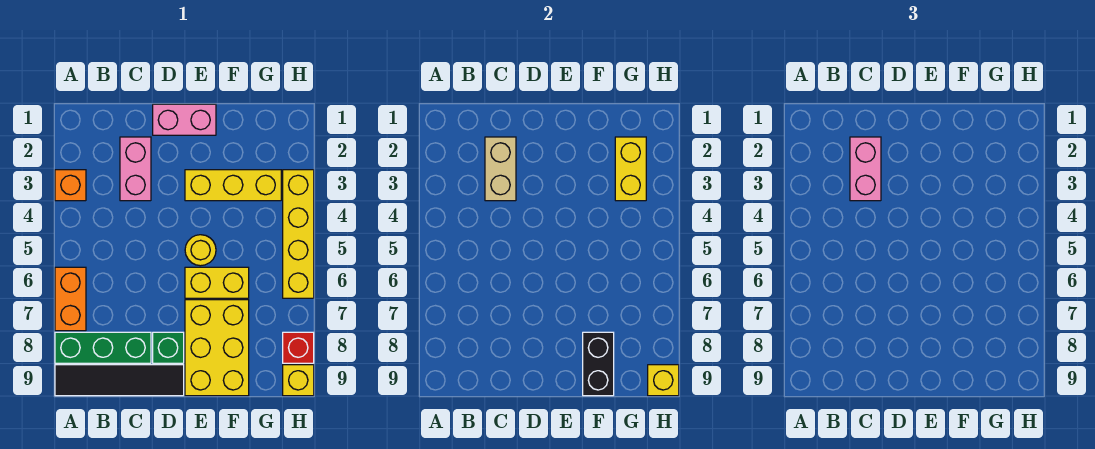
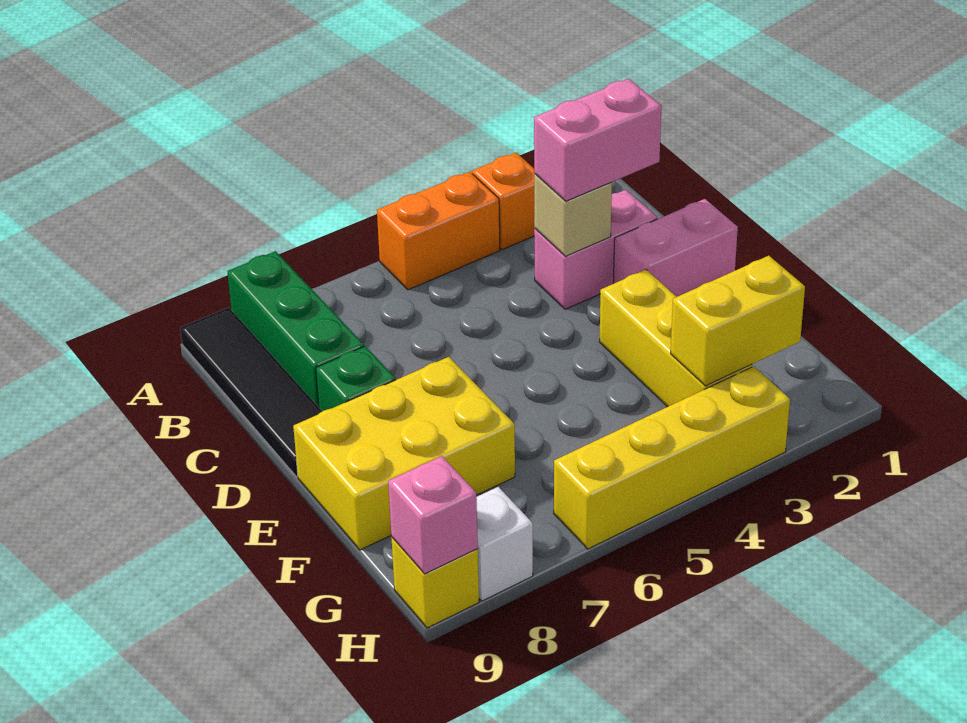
orange brick A6:A7 level 1 -> orange brick A4:A5 level 1
tan brick C2:C3 level 2 -> tan brick C3 level 2
pink brick D1:E1 level 1 -> pink brick D1:D2 level 1
yellow round brick E5 level 1 -> none
yellow brick E6:F6 level 1 -> none
black brick F8:F9 level 2 -> none
red brick H8 level 1 -> white brick H8 level 1
yellow brick H9 level 2 -> pink brick H9 level 2

